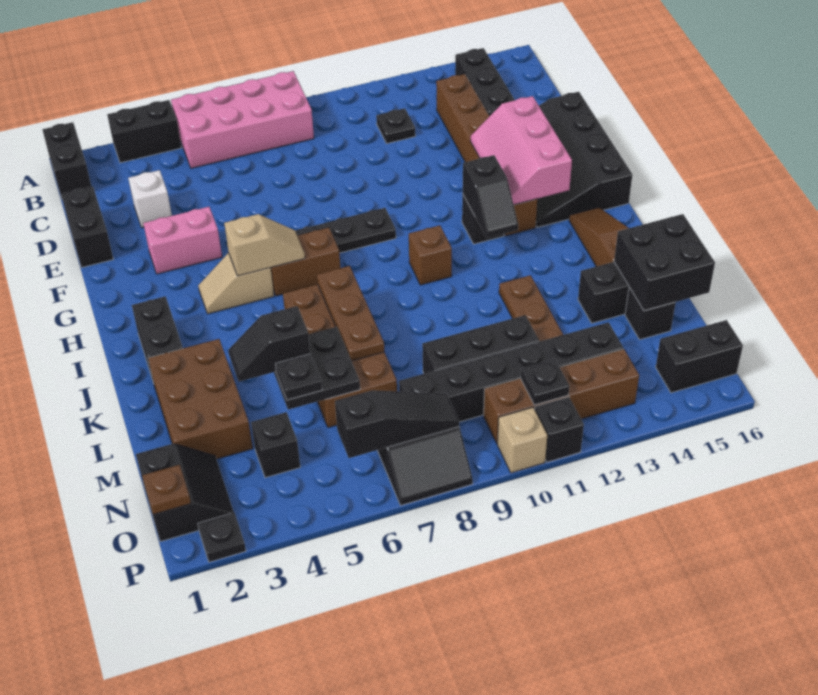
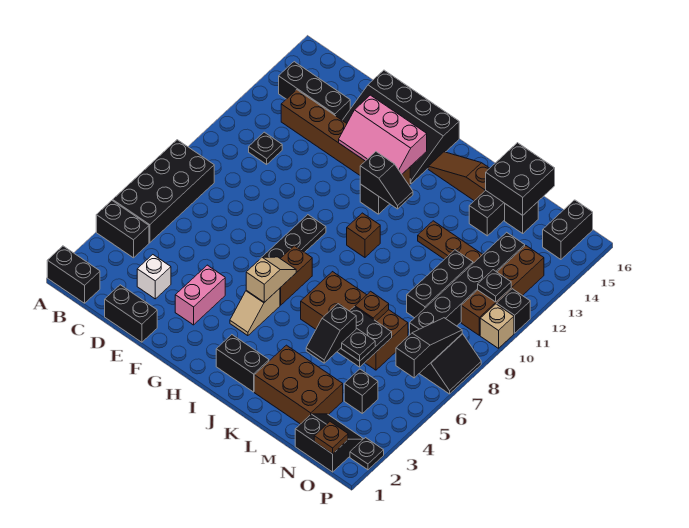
black brick A3:A4 level 1 -> black brick A4:B4 level 1
pink brick A5:B8 level 1 -> black brick A5:B8 level 1
brown plate J7:L7 level 2 -> brown plate L7 level 2

